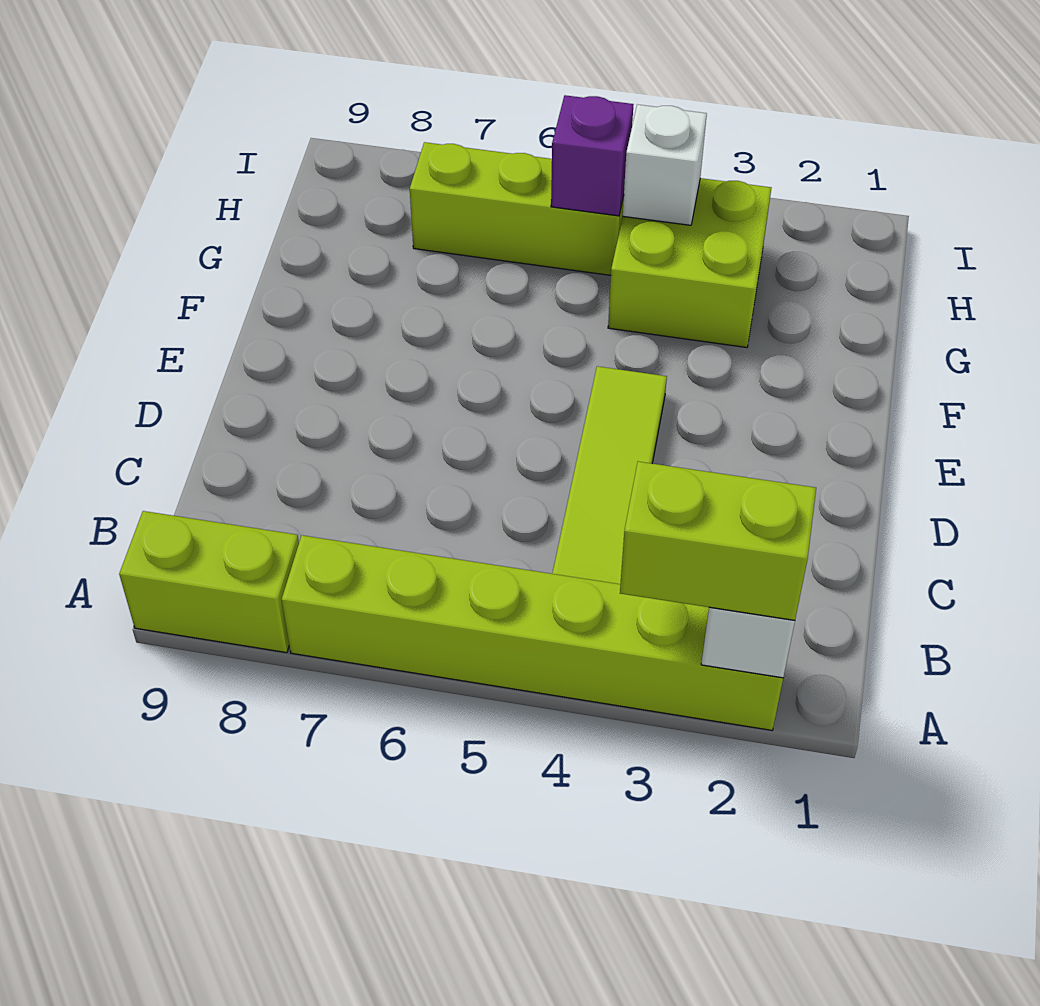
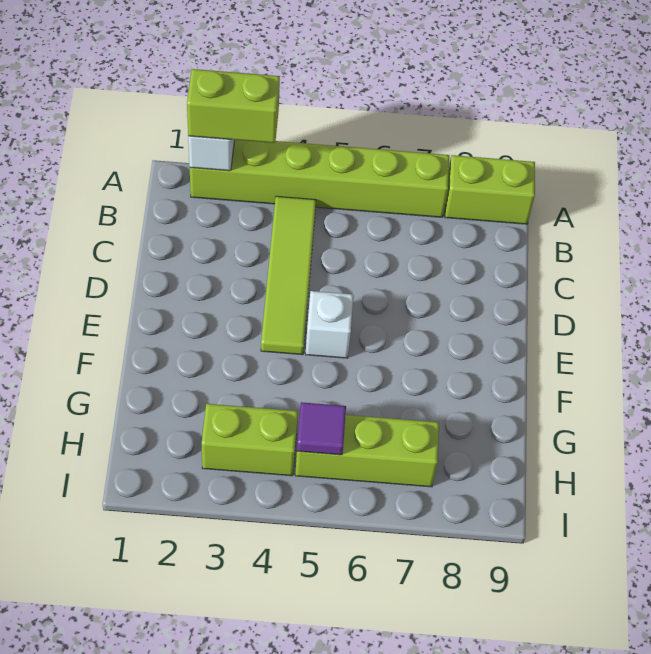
lime brick G3:H4 level 1 -> lime brick H3:H4 level 1
white brick H4 level 2 -> white brick E5 level 1
purple brick H5 level 2 -> purple tile H5 level 2

